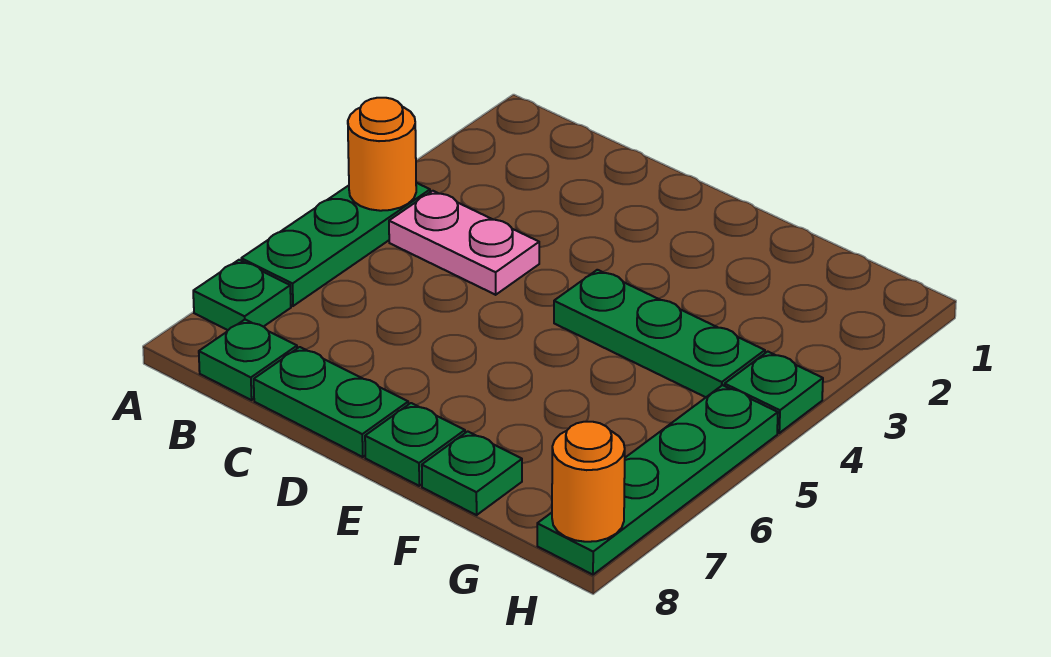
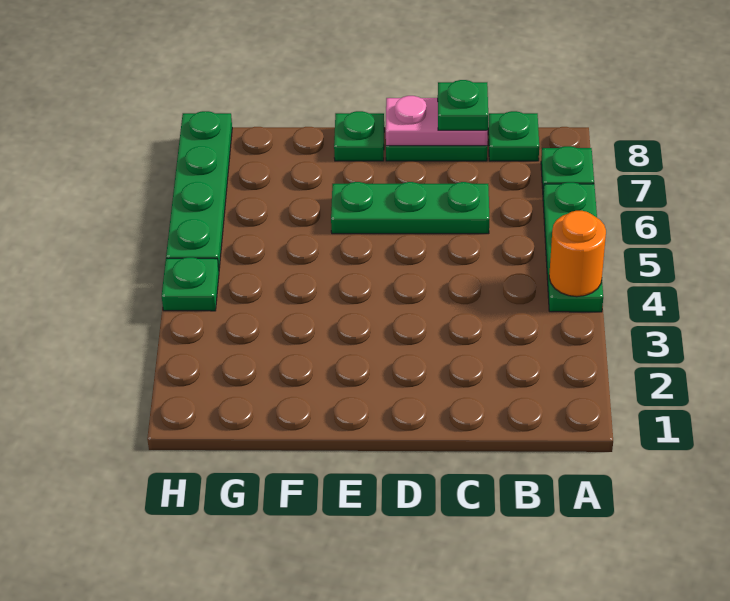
pink plate B4:C4 level 1 -> pink plate C8:D8 level 2
green plate E4:G4 level 1 -> green plate C6:E6 level 1
green plate F8 level 1 -> green plate C8 level 3
orange round brick H8 level 2 -> none

